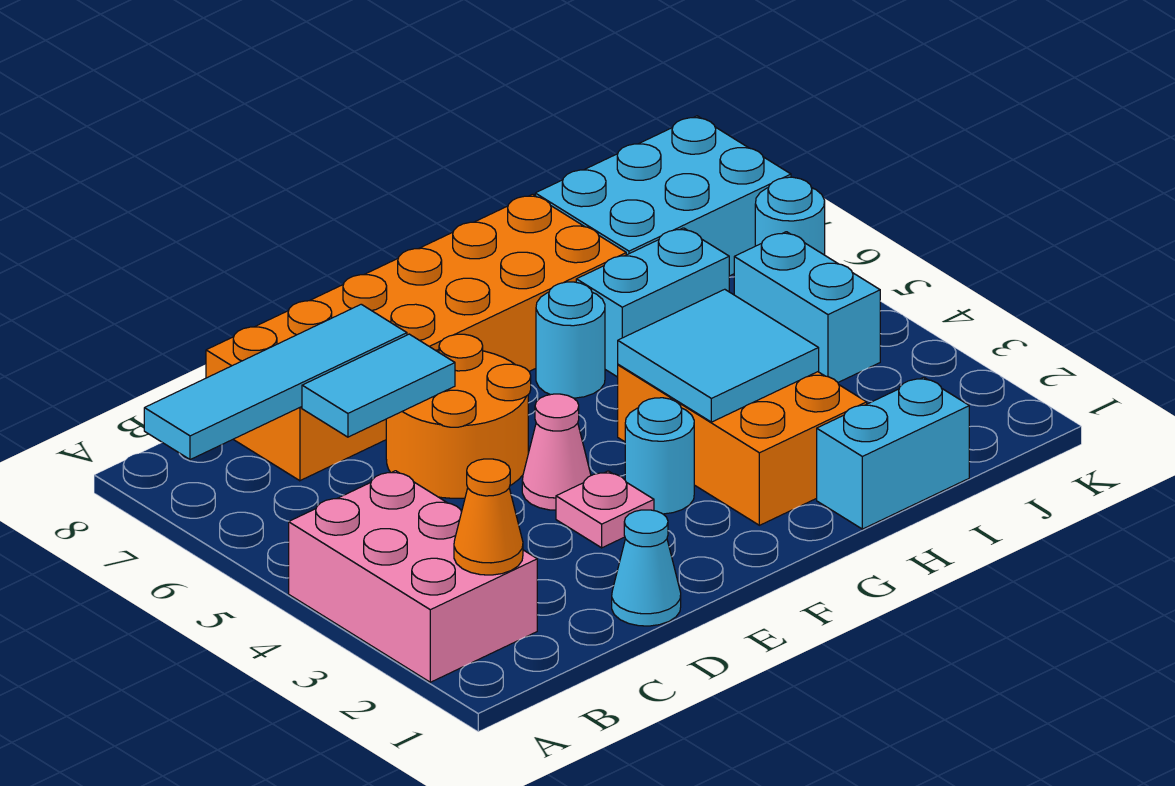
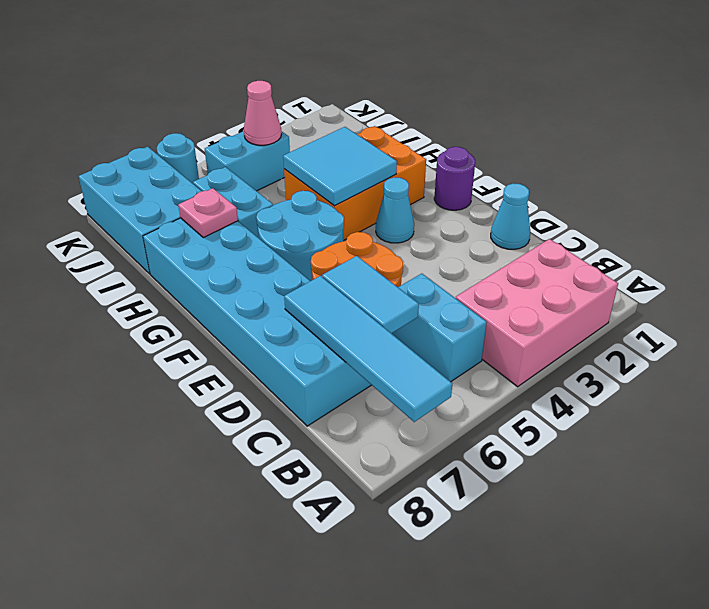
orange cone B2 level 2 -> none
orange brick C7:H8 level 1 -> cyan brick C7:H8 level 1
pink plate E3 level 1 -> pink plate H7 level 2
pink cone E4 level 1 -> pink cone J4 level 2
none -> purple round brick F1 level 1
cyan round brick F3 level 1 -> cyan cone F3 level 1
cyan round brick G6 level 1 -> cyan round brick F5:G6 level 1
cyan brick H1:I1 level 1 -> cyan brick B5:C5 level 1

